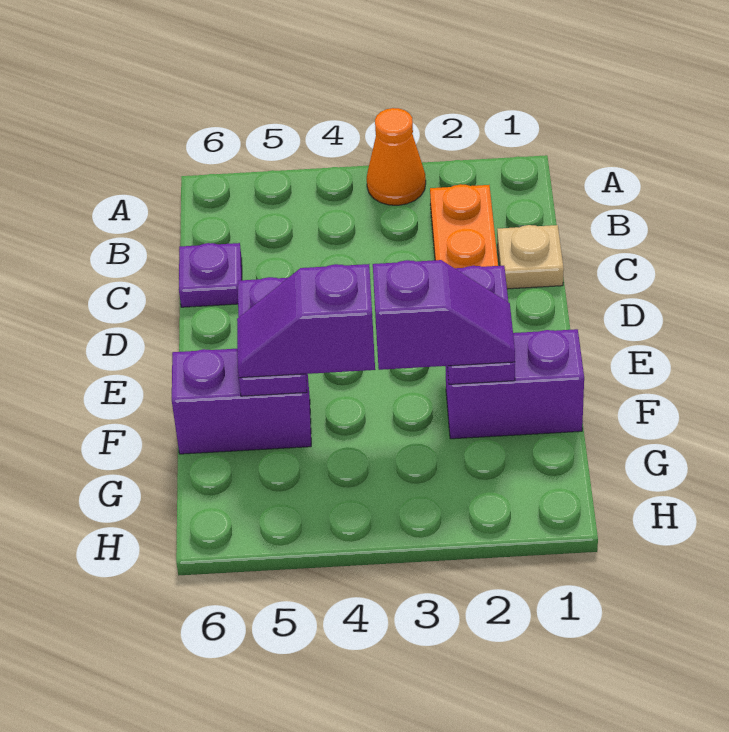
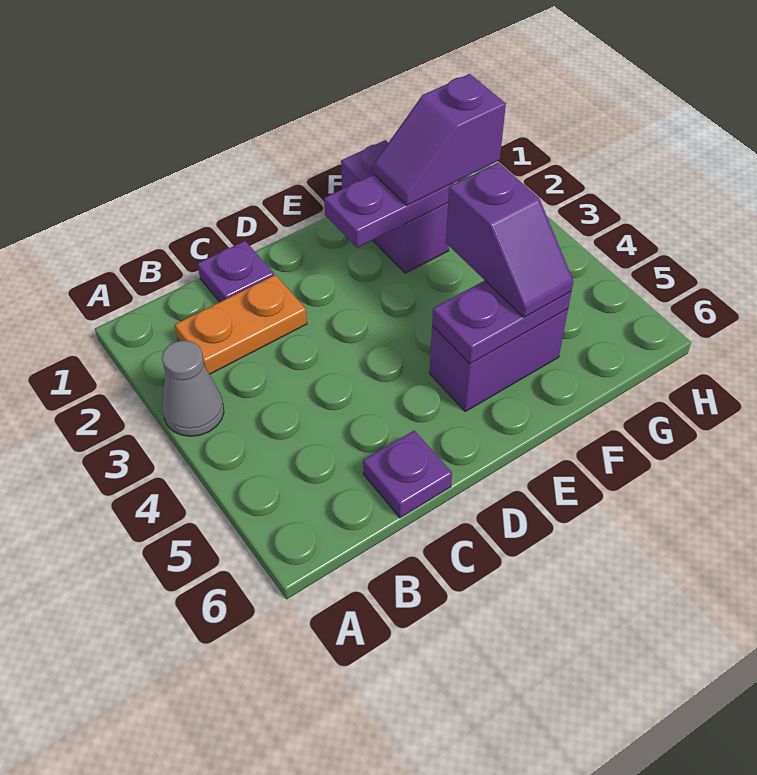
orange cone A3 level 1 -> grey cone A3 level 1
tan plate C1 level 1 -> purple plate C1 level 1
purple slope F2:F3 level 3 top 3 -> purple slope F2:G2 level 3 top G
purple brick F5:F6 level 1 -> purple brick E5:F5 level 1

